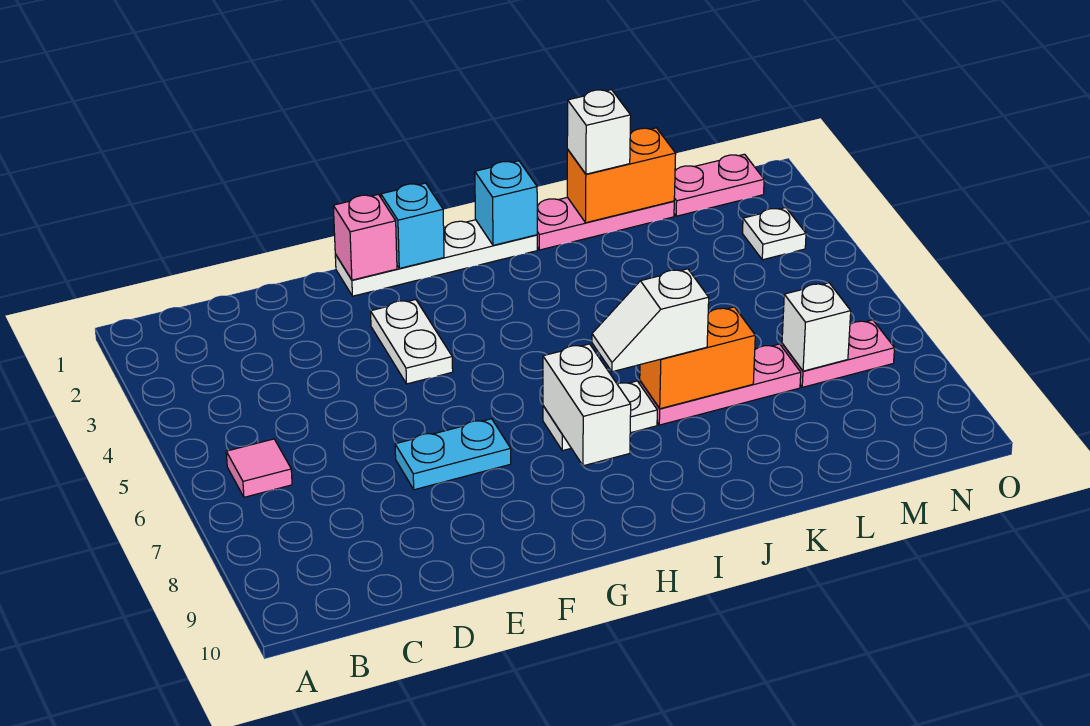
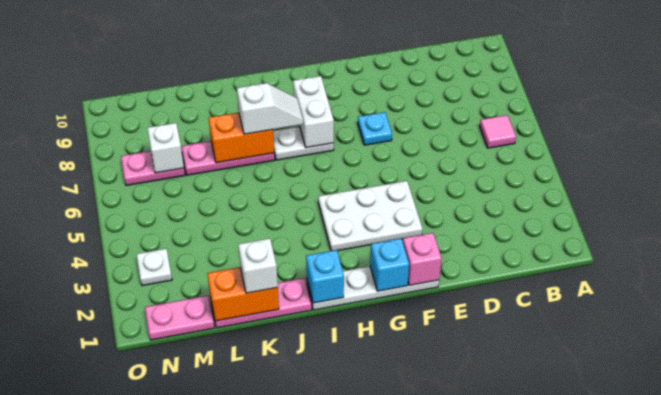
cyan plate E7:F7 level 1 -> cyan plate F7 level 1
white plate F3:F4 level 1 -> white plate F3:H4 level 1

